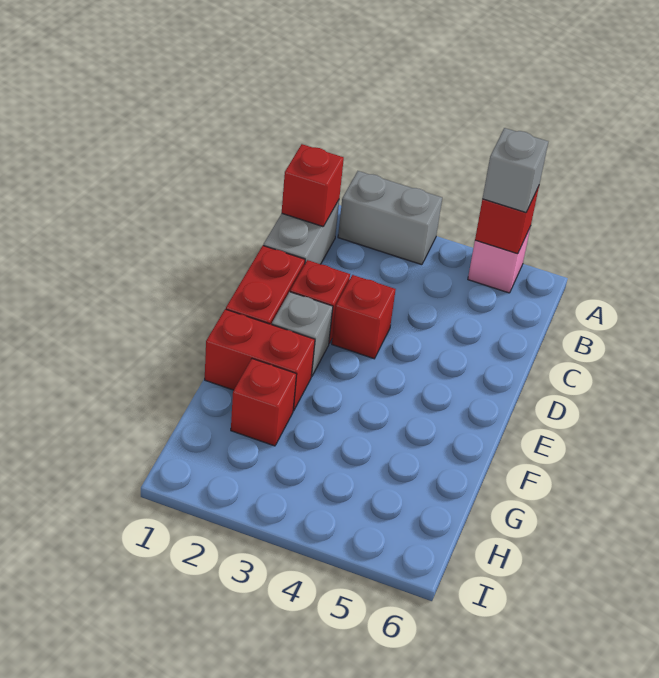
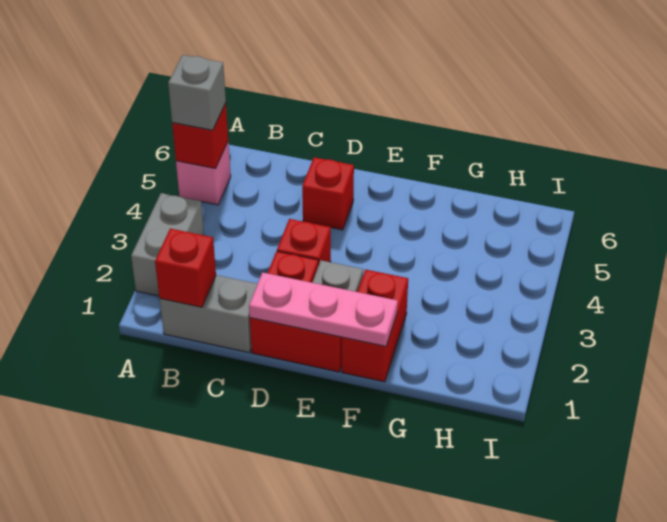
none -> pink plate D1:F1 level 2
red brick G2 level 1 -> red brick D5 level 1

